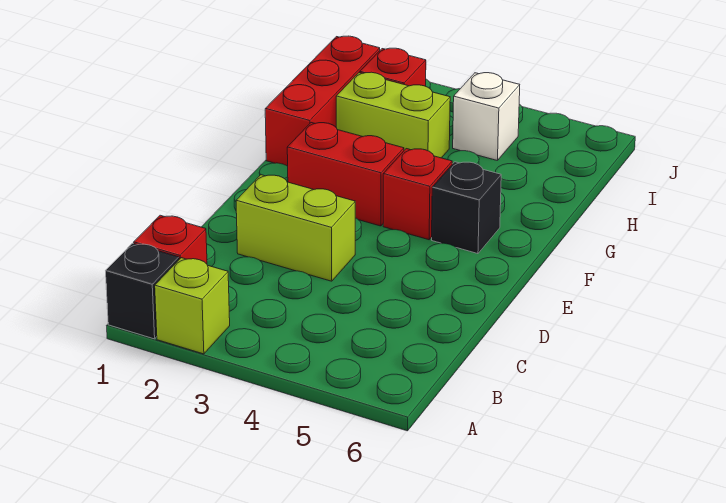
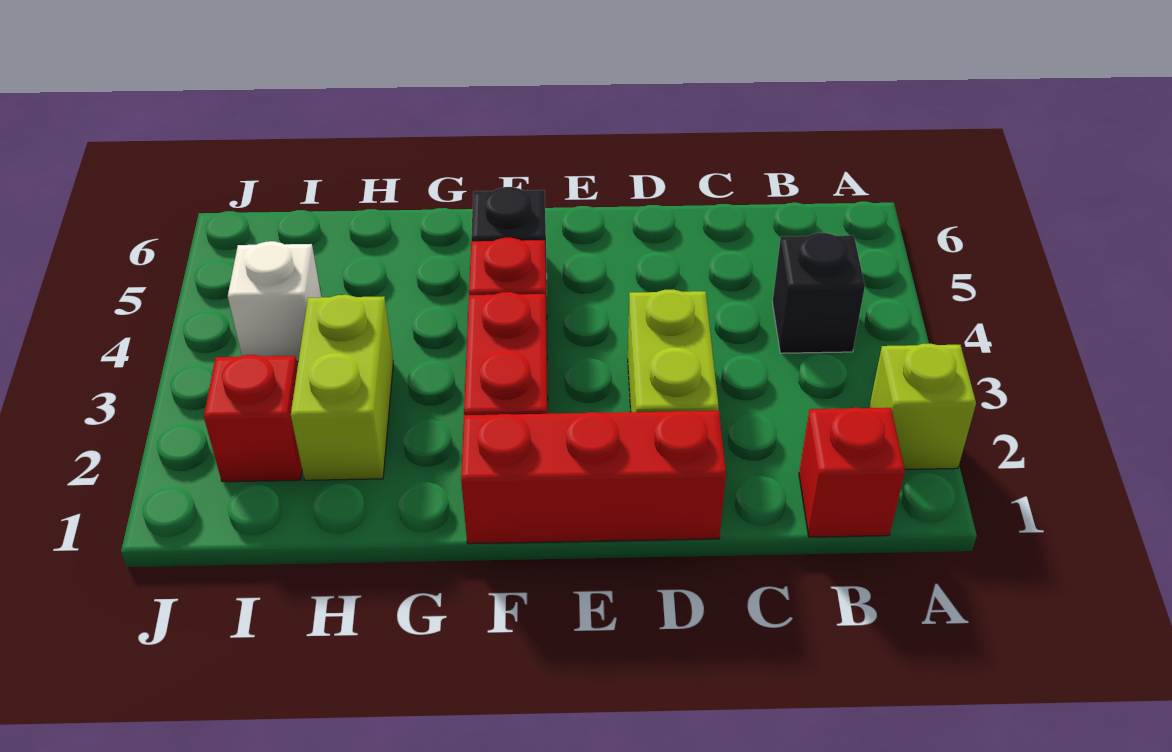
black brick A1 level 1 -> black brick B4 level 1
red brick G1:I1 level 1 -> red brick D1:F1 level 1

